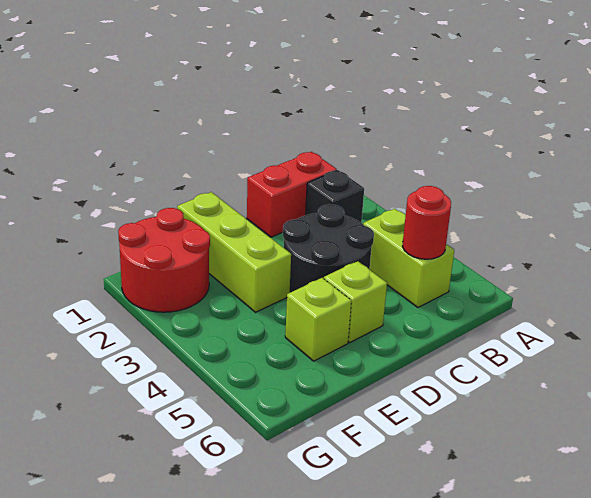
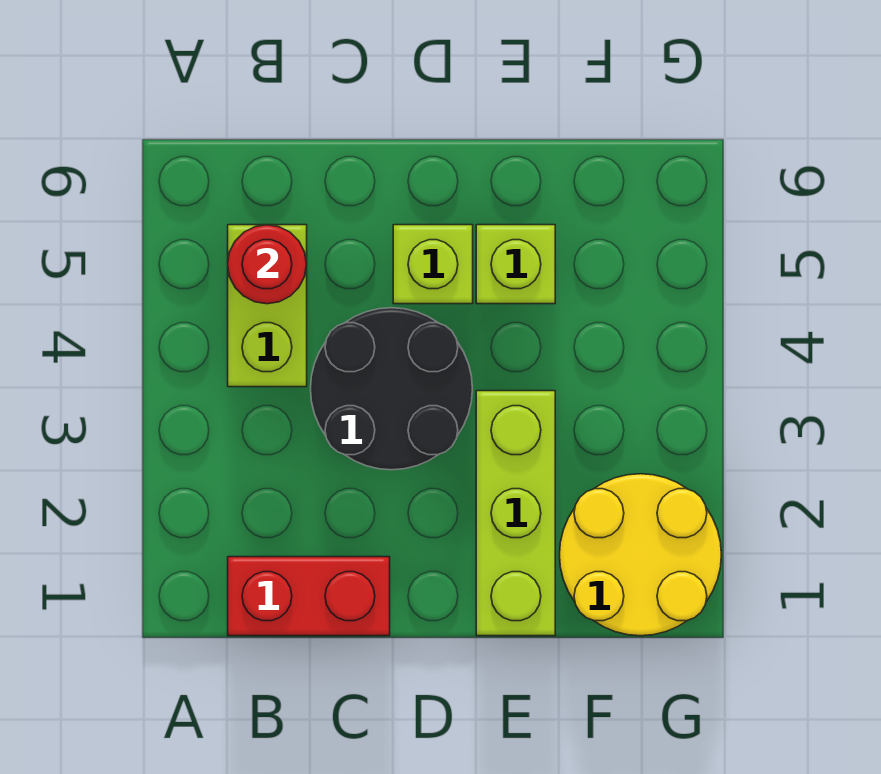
black brick B2 level 1 -> none
red round brick F1:G2 level 1 -> yellow round brick F1:G2 level 1

